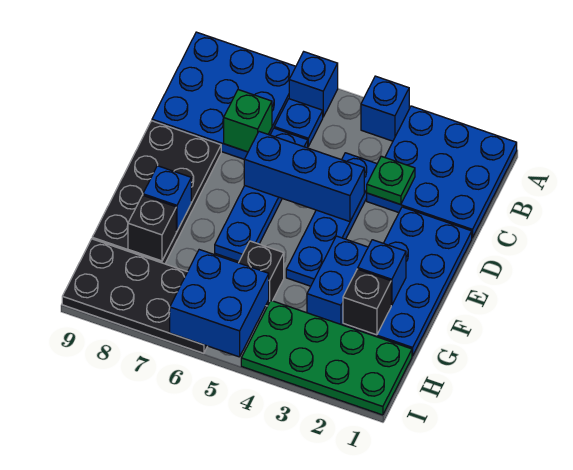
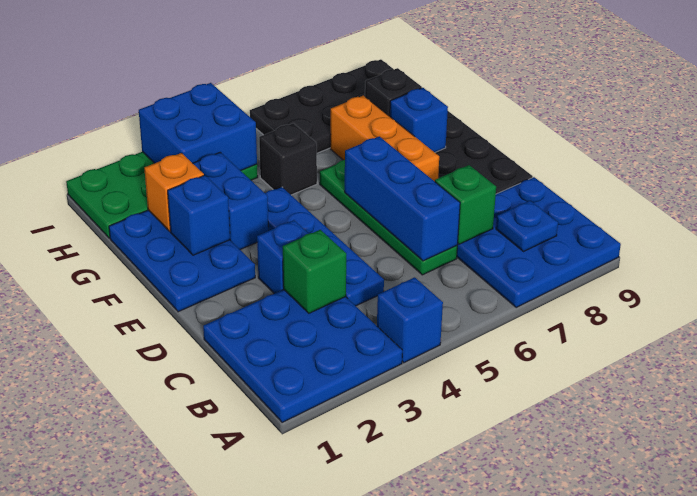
blue brick A6 level 1 -> blue brick D3 level 1
blue plate B6 level 1 -> blue plate B8 level 2
green plate C3 level 2 -> green brick C3 level 2
blue plate C6:F6 level 1 -> green plate C6:F6 level 1
blue plate D1:G2 level 1 -> blue plate E1:G2 level 1
blue brick D4:D6 level 2 -> blue brick C6:E6 level 2
none -> orange brick E7:G7 level 1
black brick G2 level 2 -> orange brick G2 level 2
blue brick H5:I6 level 2 -> blue brick H3:I4 level 2

